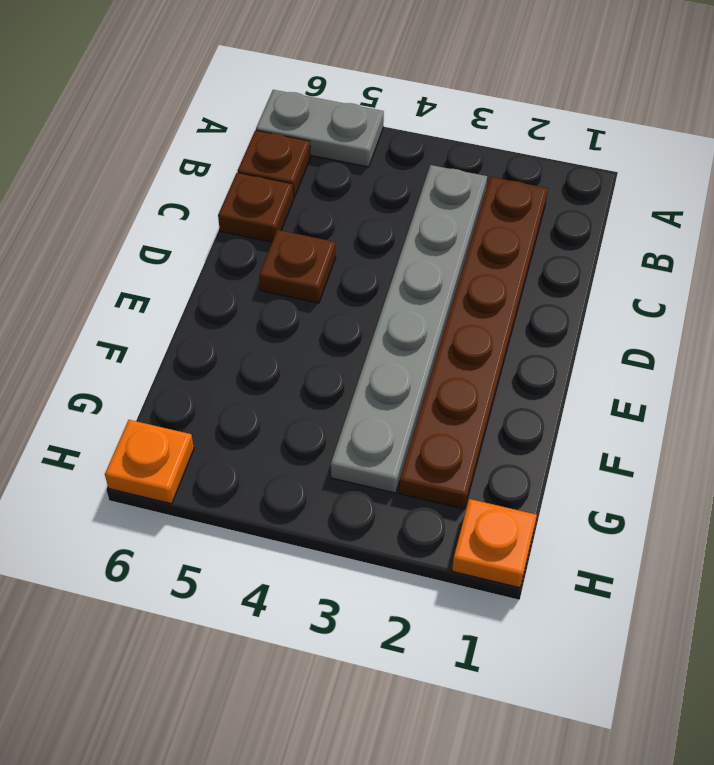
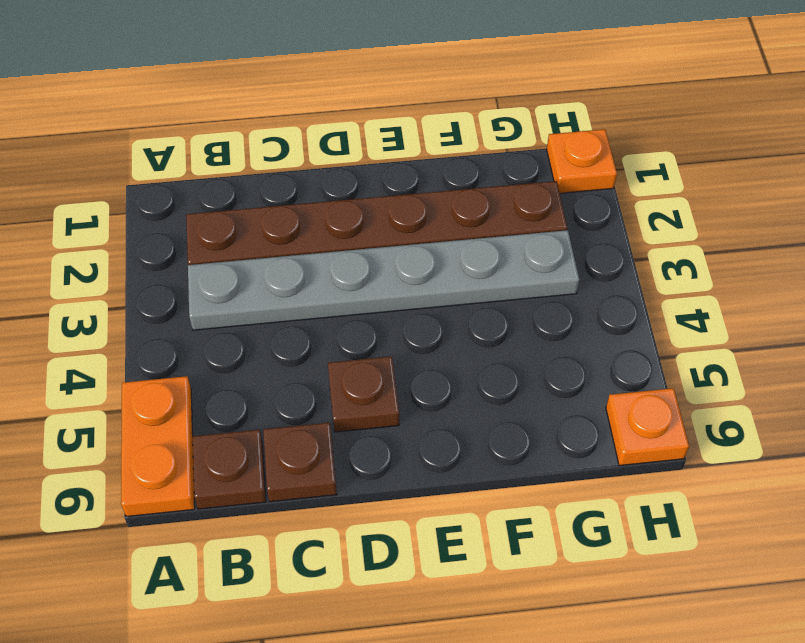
grey plate A5:A6 level 1 -> orange plate A5:A6 level 1

